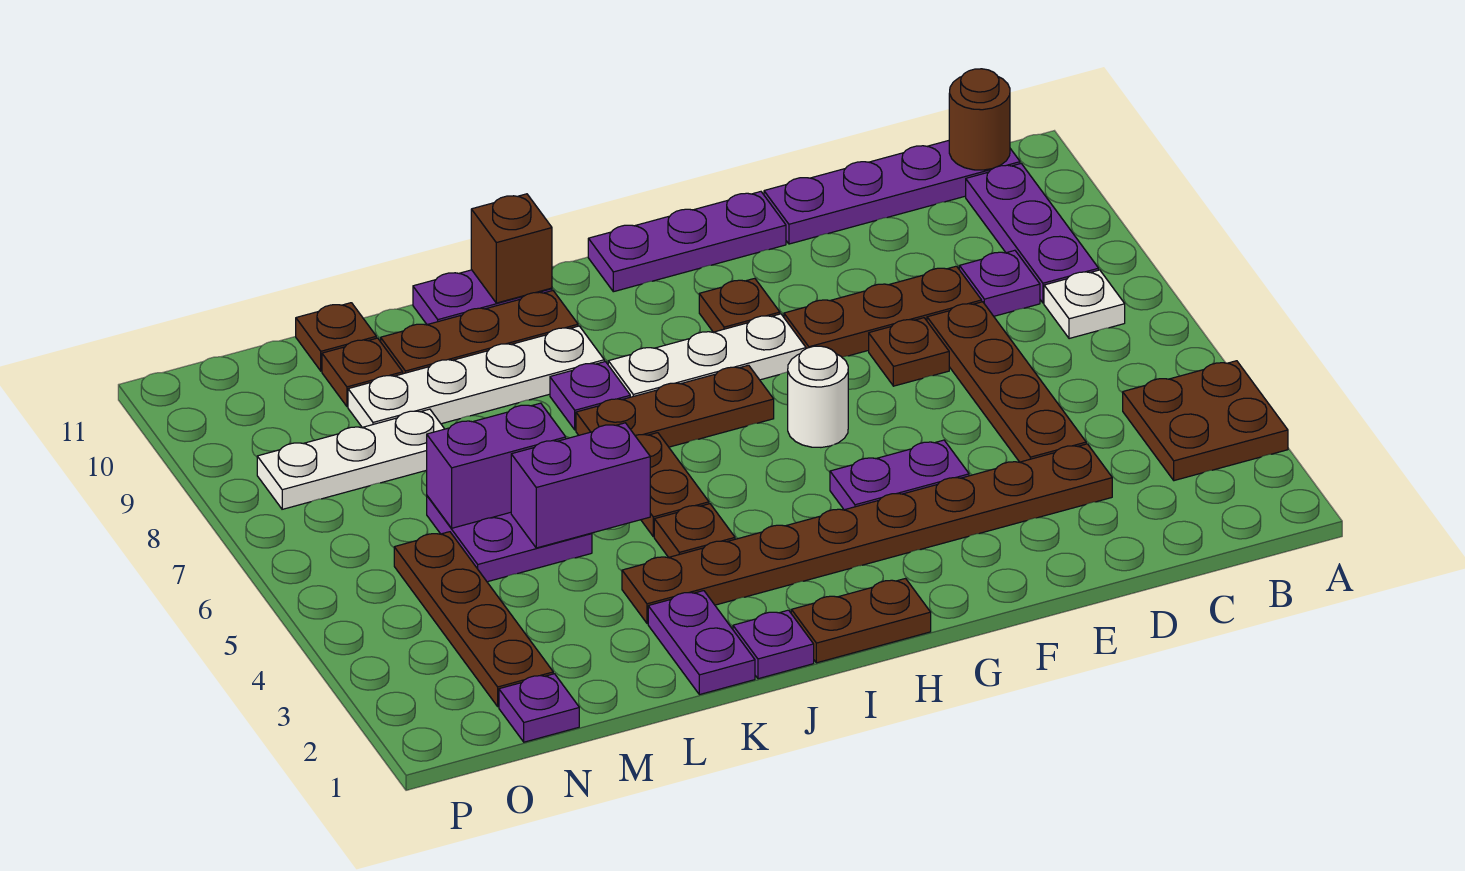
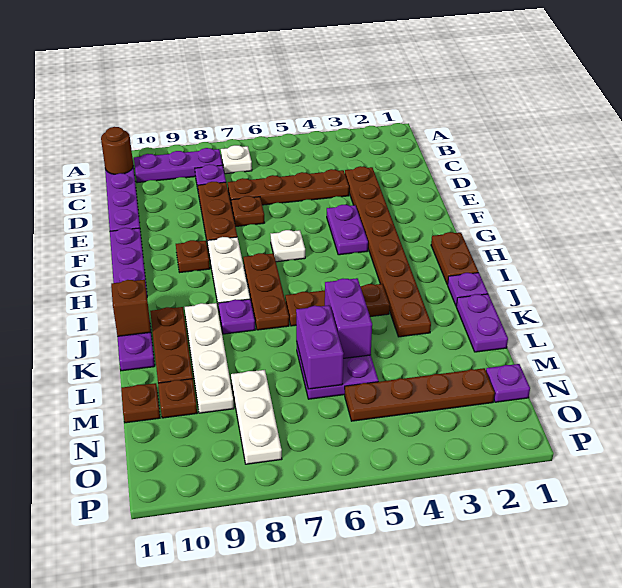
brown plate A3:B4 level 1 -> none
white round brick G6 level 1 -> white plate G6 level 1
purple plate K1:K2 level 1 -> purple plate K1:L1 level 1

